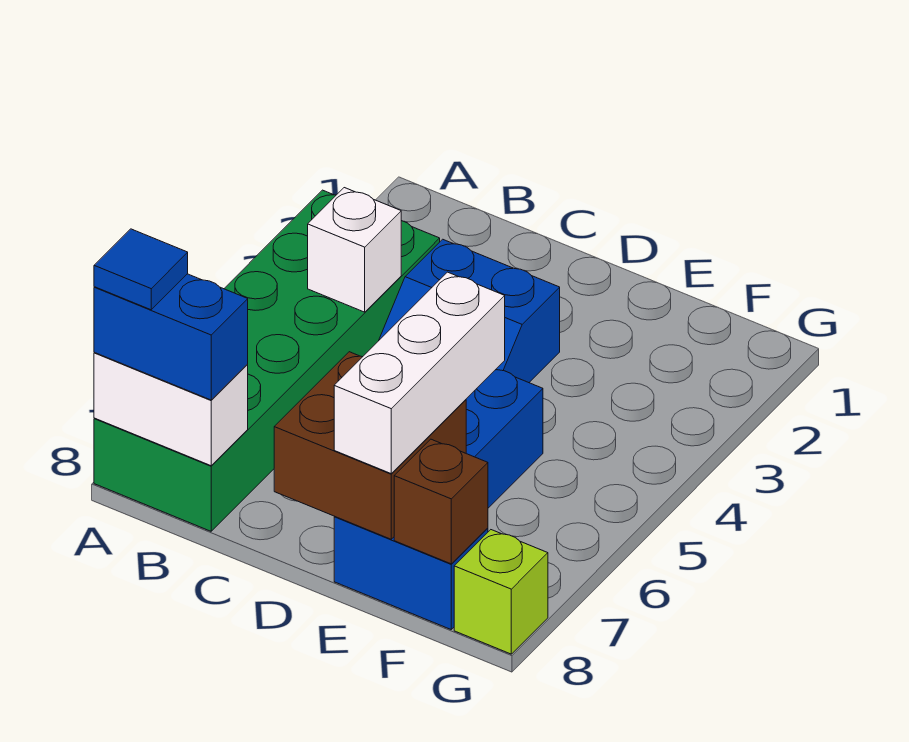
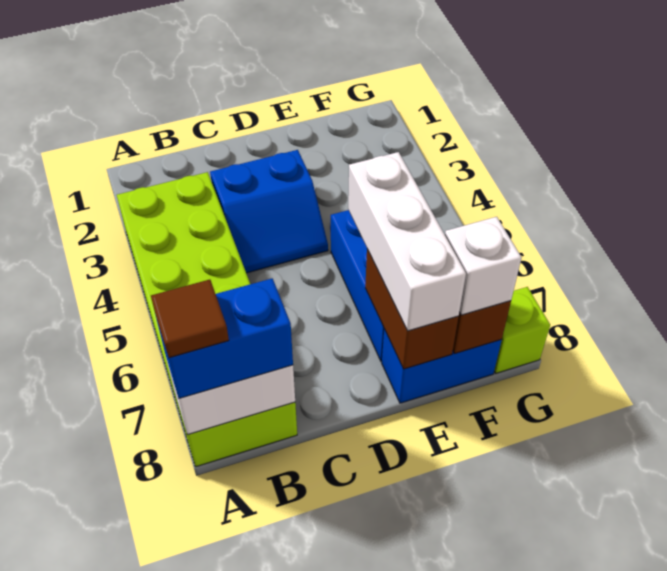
green brick A3:B8 level 1 -> lime brick A3:B8 level 1
blue tile A8 level 4 -> brown tile A8 level 4
white brick B4 level 2 -> white brick F8 level 3
brown brick D7:E8 level 2 -> brown brick E7:E8 level 2

